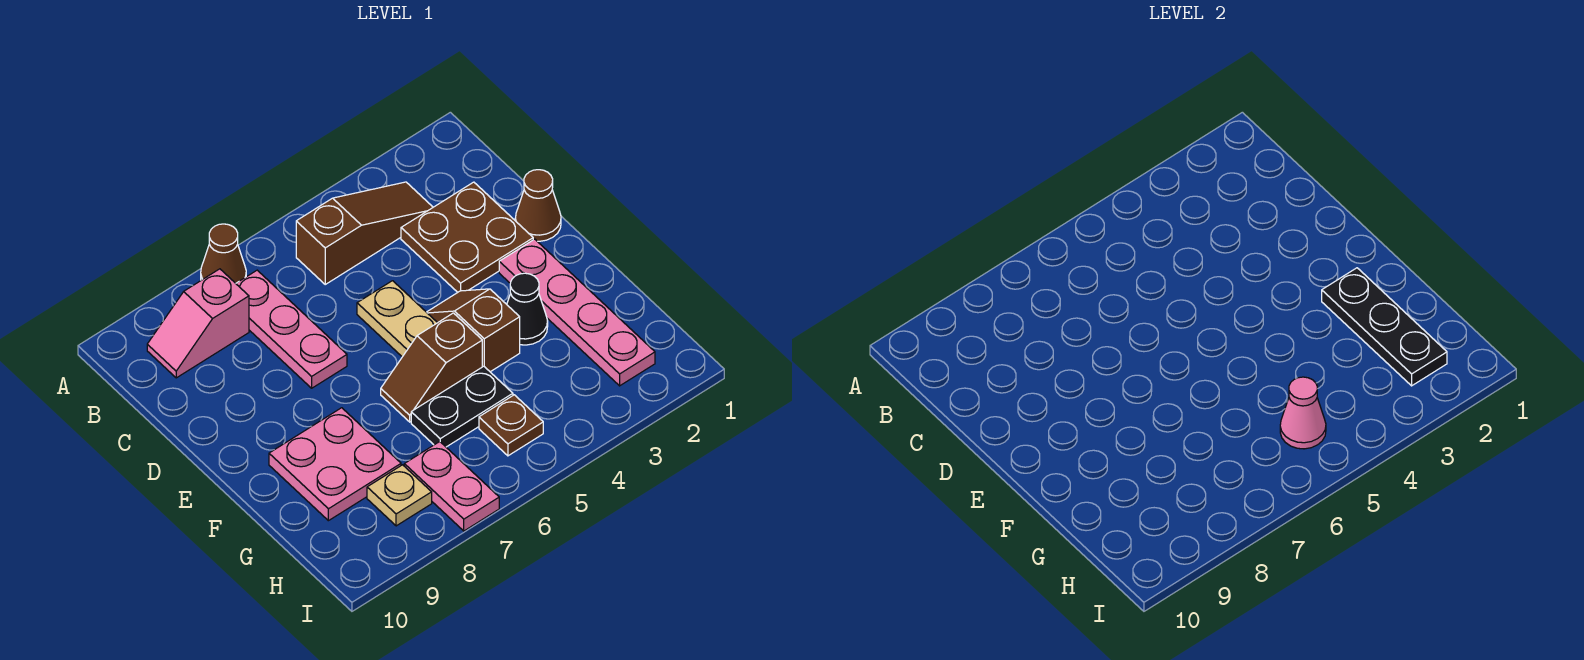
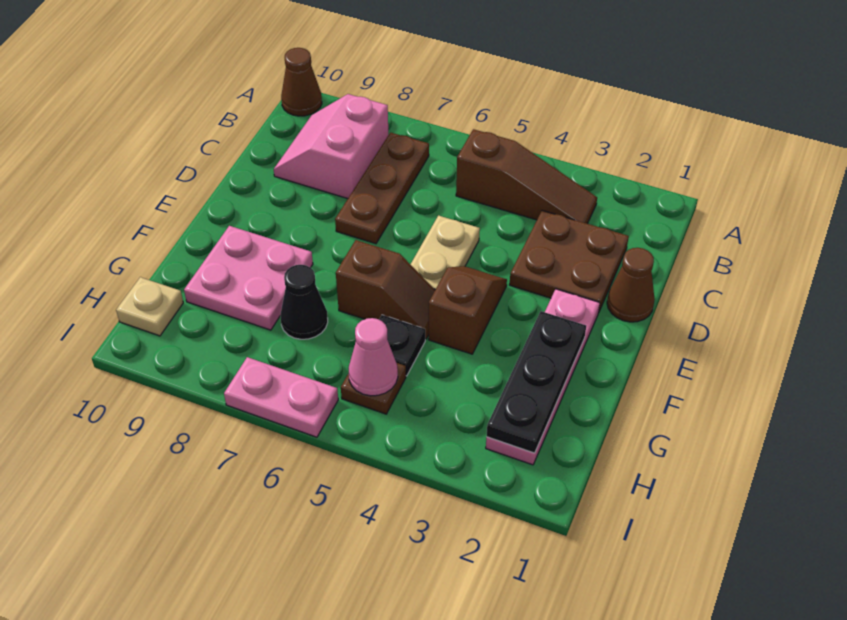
brown cone A7 level 1 -> brown cone A10 level 1
pink plate B7:D7 level 1 -> brown plate B7:D7 level 1
pink slope B8:B9 level 1 top 8 -> pink slope B8:C9 level 1 top 8
black cone F3 level 1 -> black cone G7 level 1
brown slope F5:F6 level 1 top 5 -> brown slope F5:F6 level 1 top 6
black plate G5:G6 level 1 -> black plate G5 level 1
pink plate H7:I7 level 1 -> pink plate I6:I7 level 1
tan plate H8 level 1 -> tan plate H10 level 1

